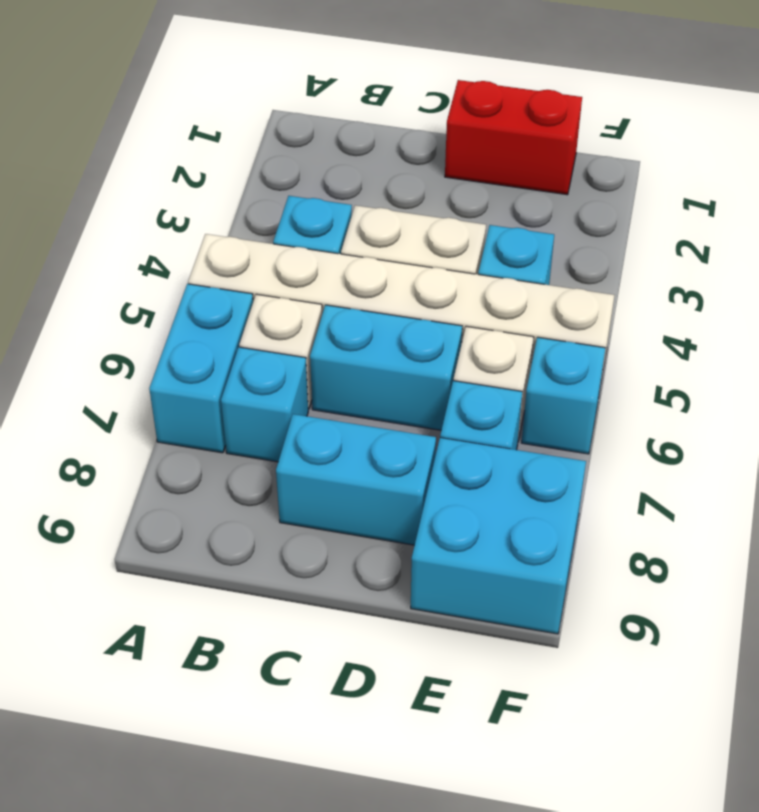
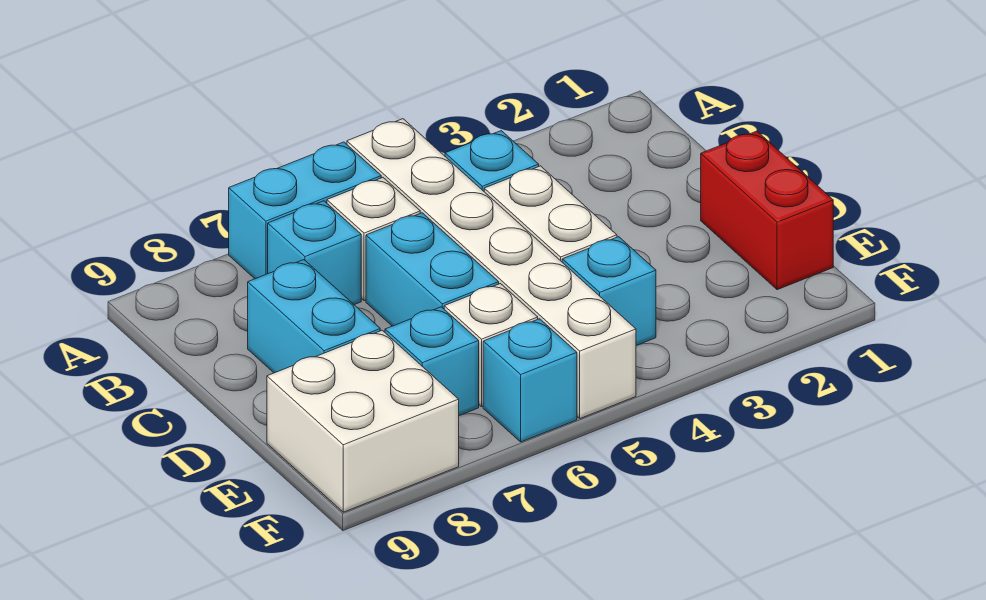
cyan brick E8:F9 level 1 -> white brick E8:F9 level 1

